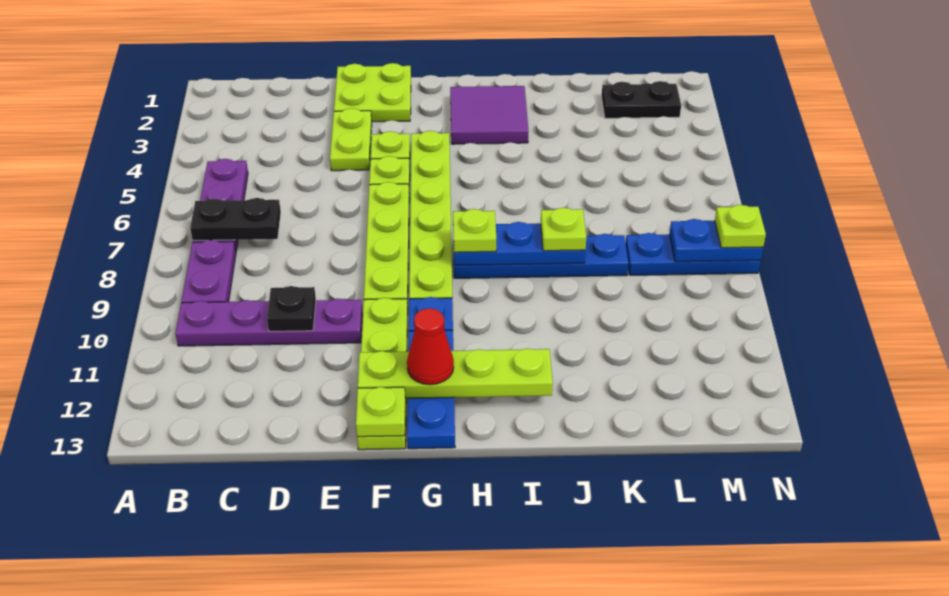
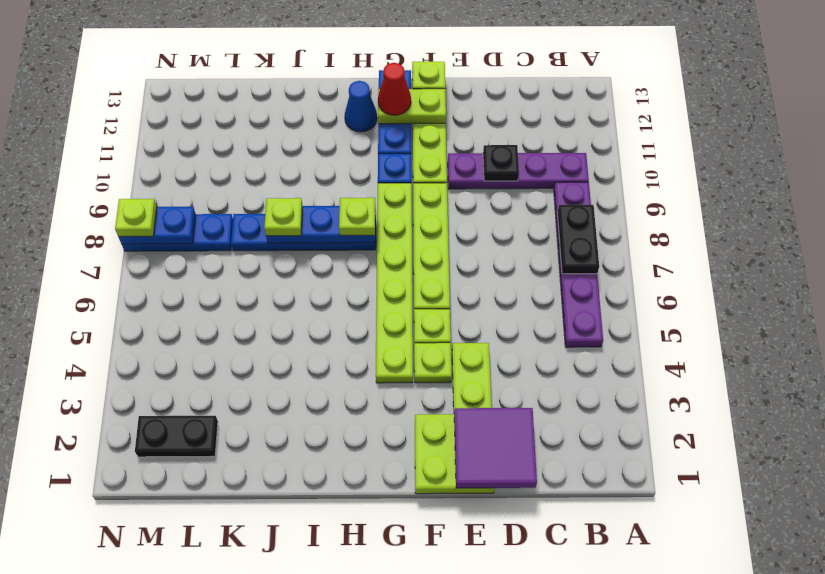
black plate B7:C7 level 2 -> black plate B7:B8 level 2
lime plate F12:I12 level 2 -> lime plate F12:G12 level 2
purple tile H2:I3 level 1 -> purple tile D1:E2 level 2
none -> blue cone H12 level 1

